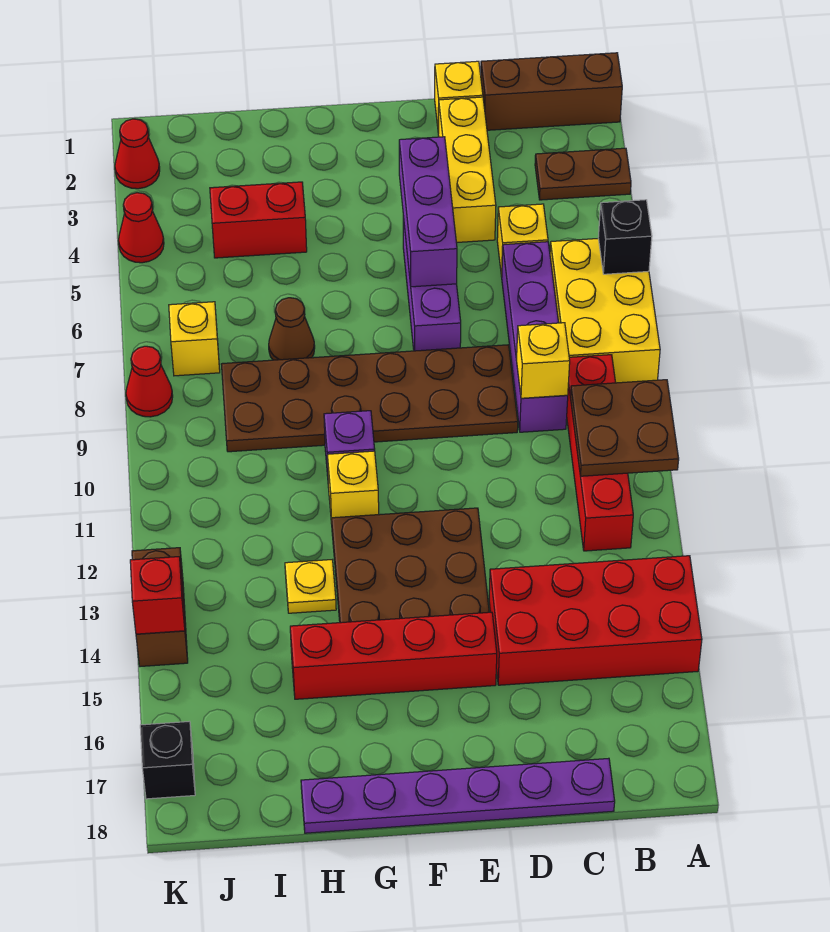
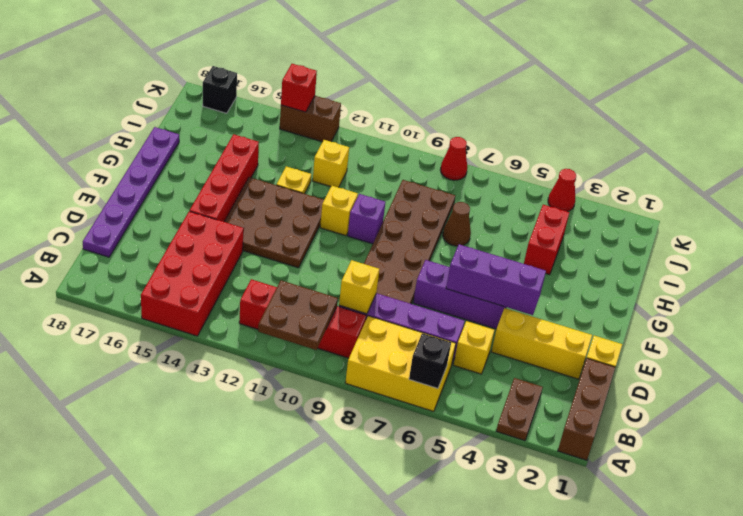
yellow brick J7 level 1 -> yellow brick I12 level 1
red cone K2 level 1 -> none

